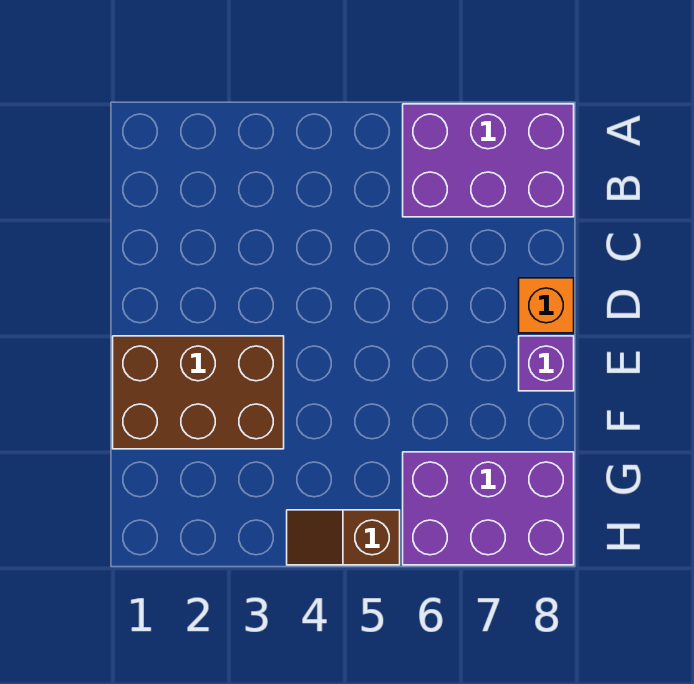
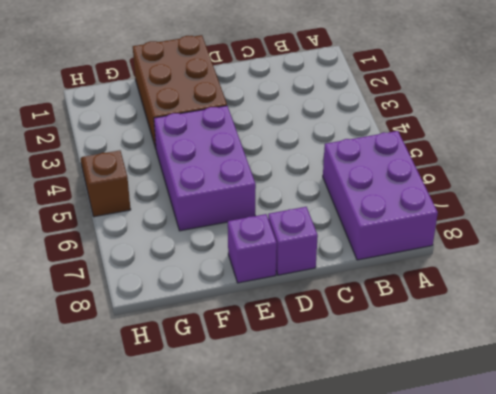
orange brick D8 level 1 -> purple brick D8 level 1
purple brick G6:H8 level 1 -> purple brick E4:F6 level 1

